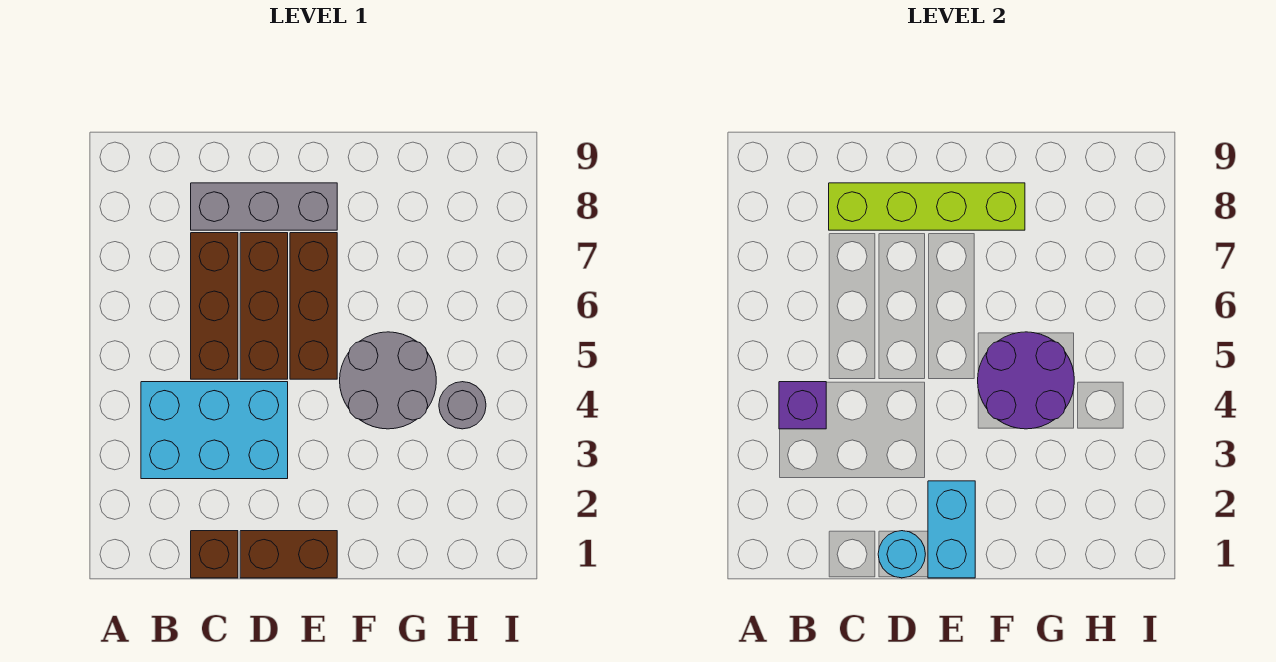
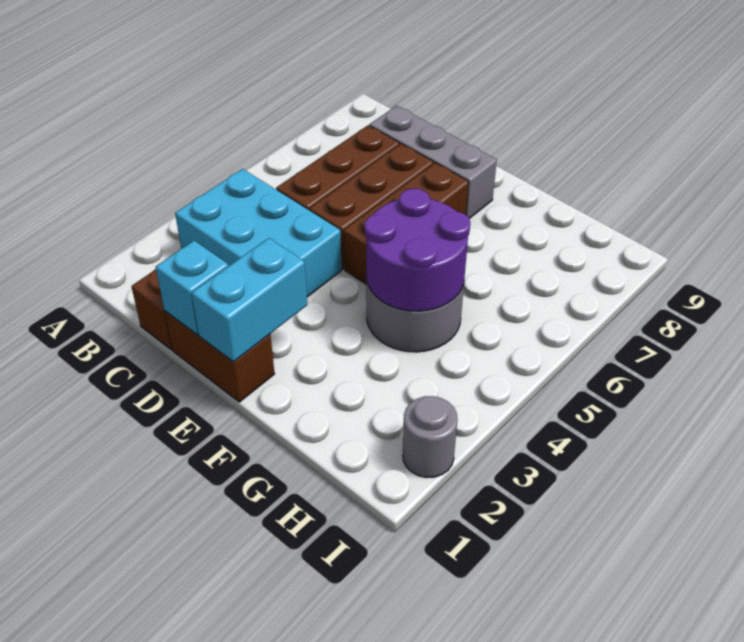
purple brick B4 level 2 -> none
lime brick C8:F8 level 2 -> none
cyan round brick D1 level 2 -> cyan brick D1 level 2
grey round brick H4 level 1 -> grey round brick I2 level 1

